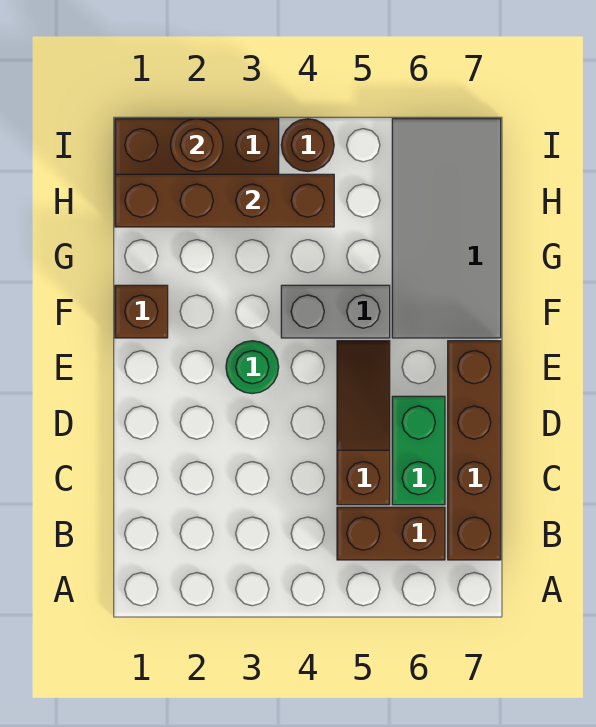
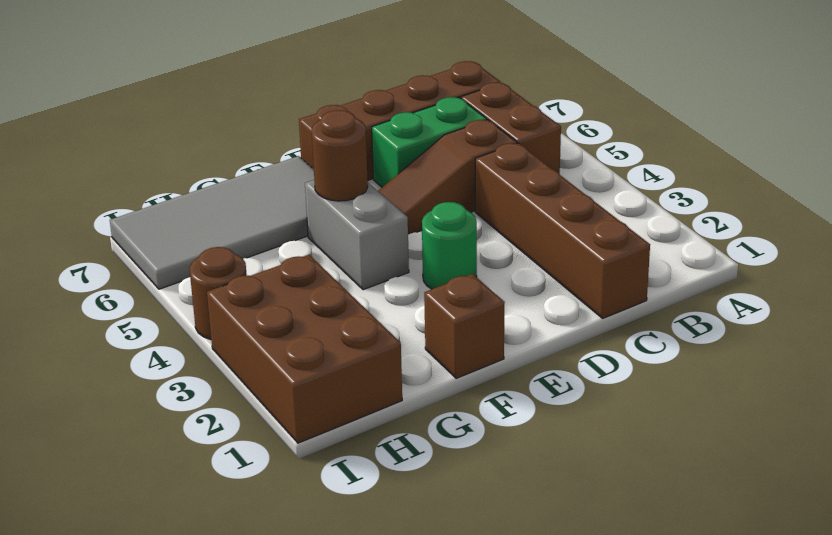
brown brick H1:H4 level 2 -> brown brick C1:C4 level 1
brown round brick I2 level 2 -> brown round brick F5 level 2

